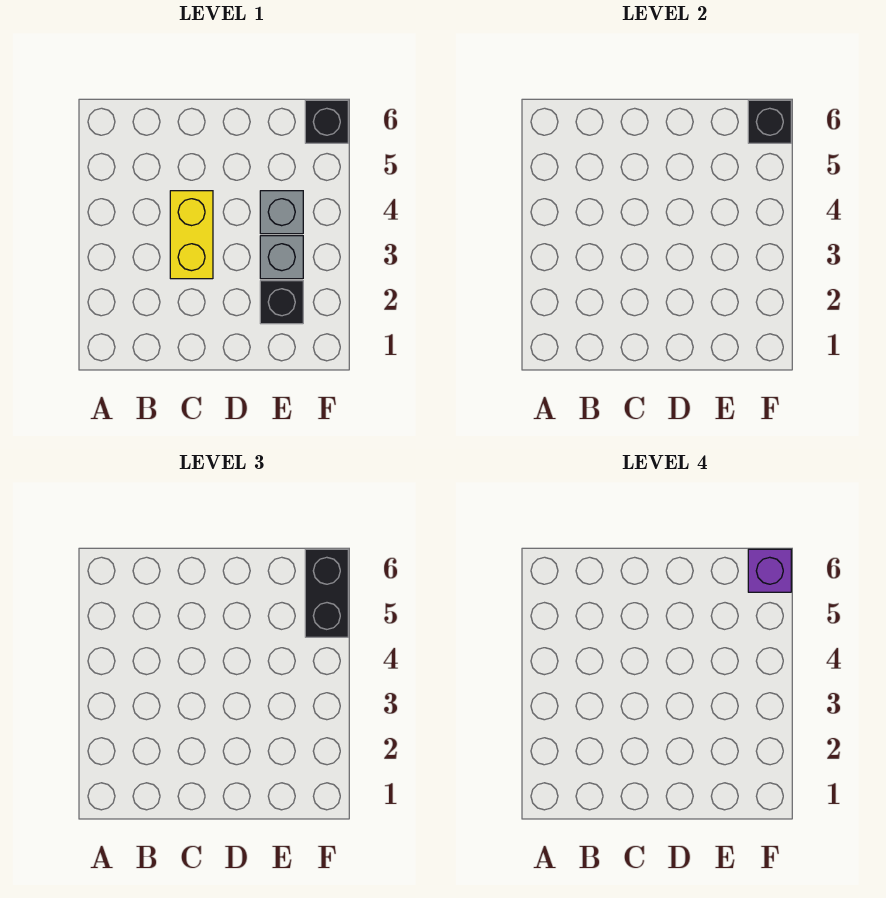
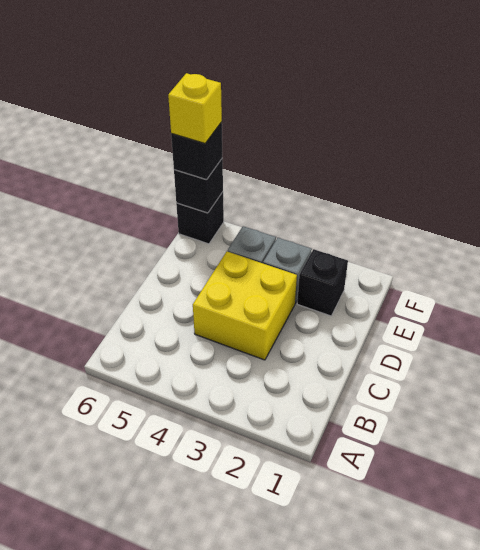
yellow brick C3:C4 level 1 -> yellow brick C3:D4 level 1
black brick F5:F6 level 3 -> black brick F6 level 3
purple brick F6 level 4 -> yellow brick F6 level 4

